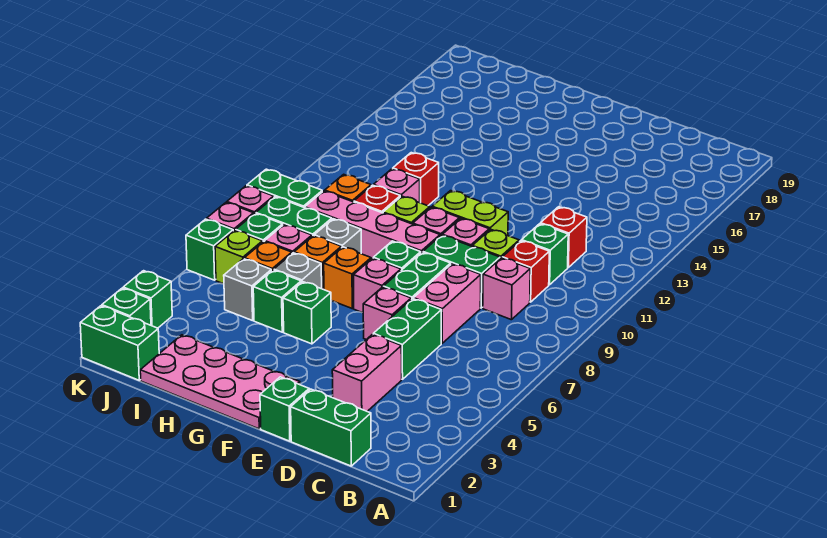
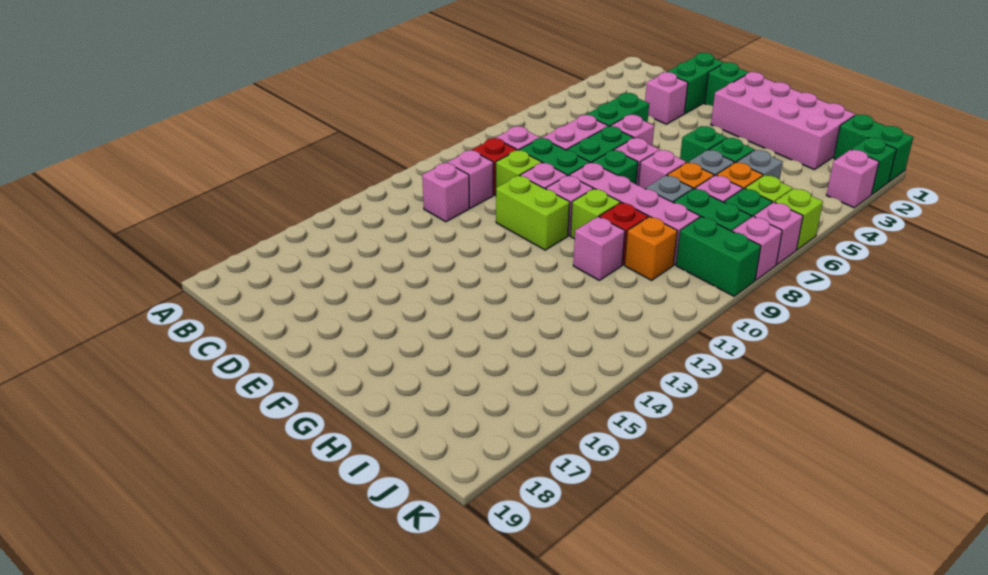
green brick C1:D1 level 1 -> green brick D1:D2 level 1
green brick C11 level 1 -> pink brick C11 level 1
red brick C12 level 1 -> pink brick C12 level 1
pink brick D3:D4 level 1 -> pink brick D3 level 1
pink plate F1:I2 level 1 -> pink brick F1:I2 level 1
orange brick G7 level 1 -> pink brick G7 level 1
red brick H12 level 1 -> none
green brick K3 level 1 -> pink brick K3 level 1
green brick K6 level 1 -> lime brick K6 level 1

